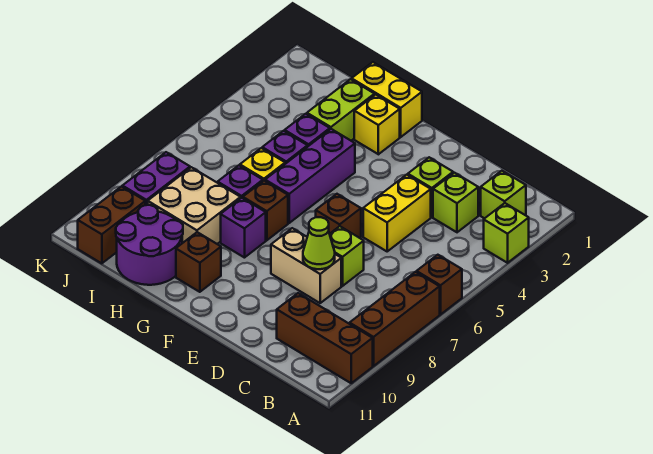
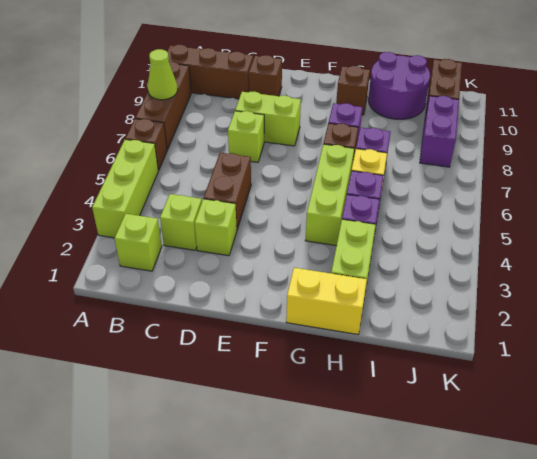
lime brick A3 level 1 -> lime brick A3:A5 level 1
yellow brick D4:D5 level 1 -> brown brick D4:D5 level 1
tan brick D8:E8 level 1 -> lime brick D8:E8 level 1
lime cone D8 level 2 -> lime cone A8 level 2
brown brick E6 level 1 -> brown brick D10 level 1
yellow brick G2 level 1 -> none
purple brick G4:G6 level 1 -> lime brick G4:G6 level 1
tan brick H8:I9 level 1 -> none

